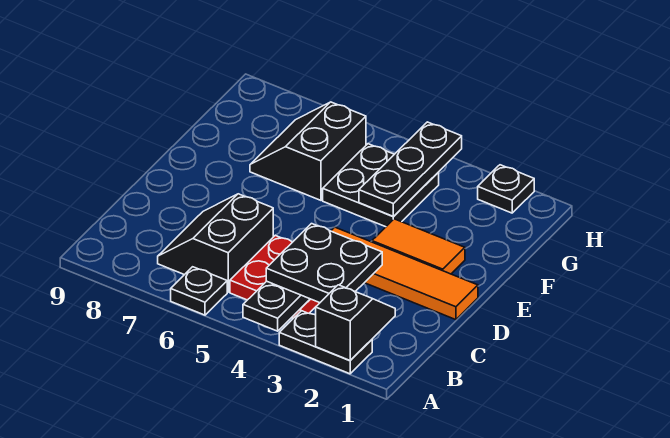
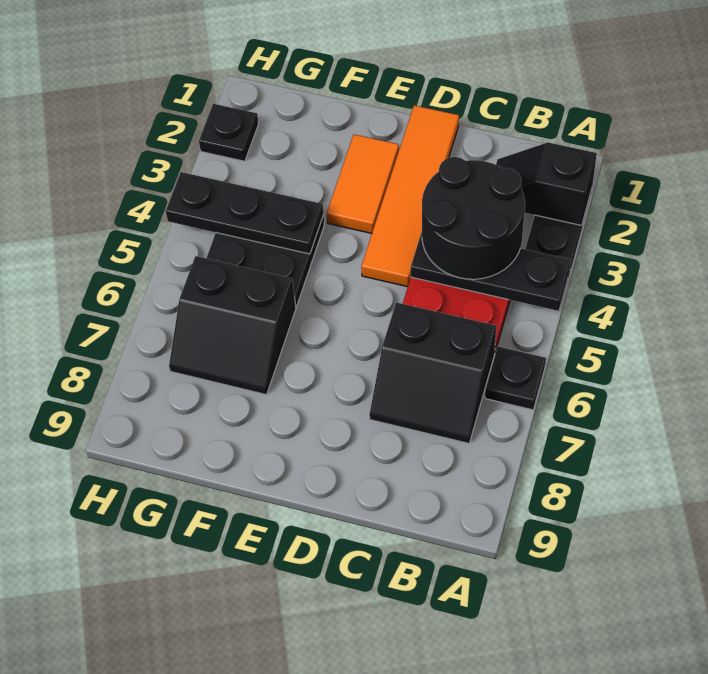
black plate B3:C4 level 3 -> black round brick B3:C4 level 3

